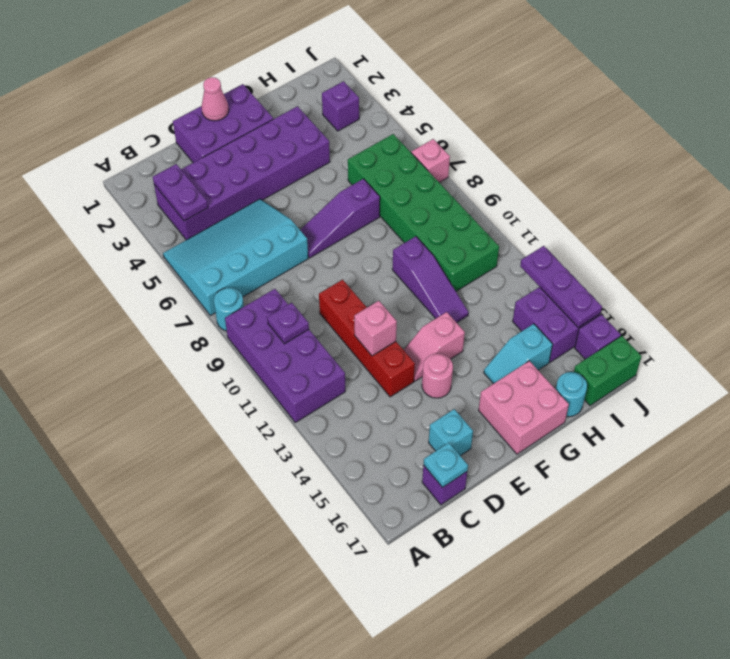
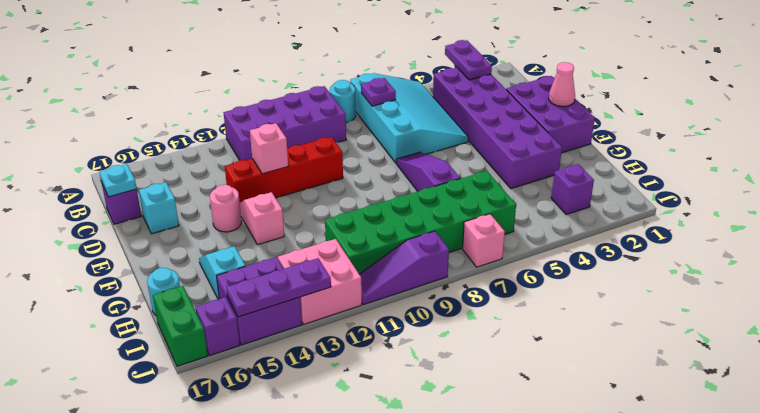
purple plate B3:B4 level 2 -> purple plate A3:B3 level 2
purple plate B10 level 2 -> purple plate B7 level 2
pink brick F16:G17 level 1 -> pink brick I12:J13 level 1
purple slope G10:G12 level 1 top 10 -> purple slope J9:J11 level 1 top 9

